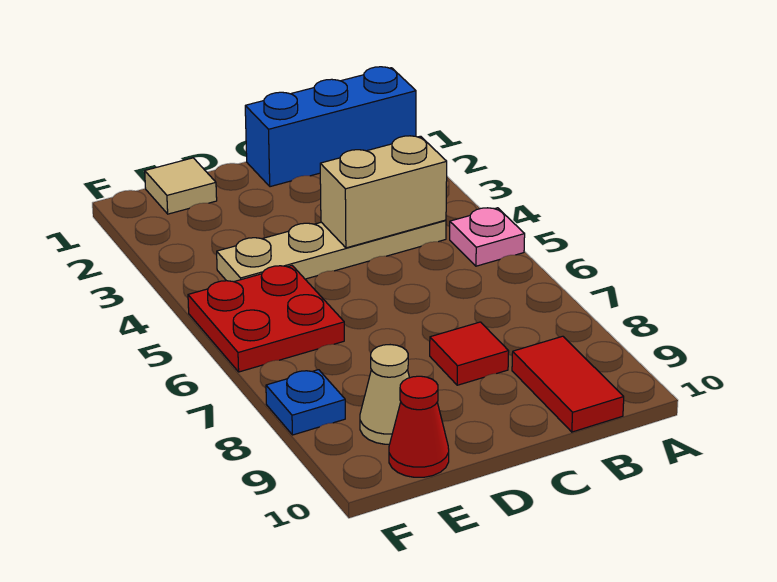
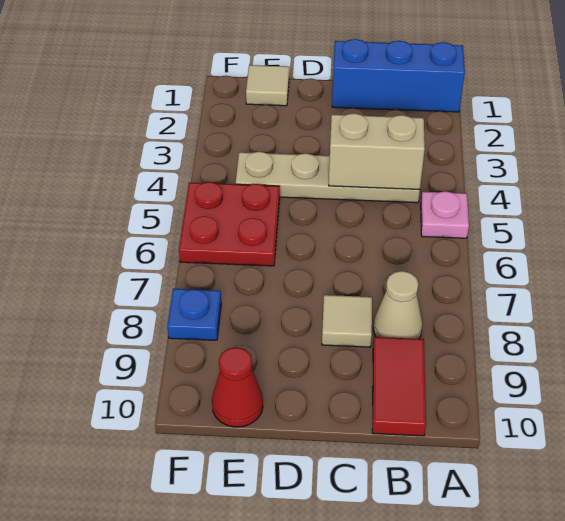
red tile C8 level 1 -> tan tile C8 level 1
tan cone E9 level 1 -> tan cone B8 level 1

